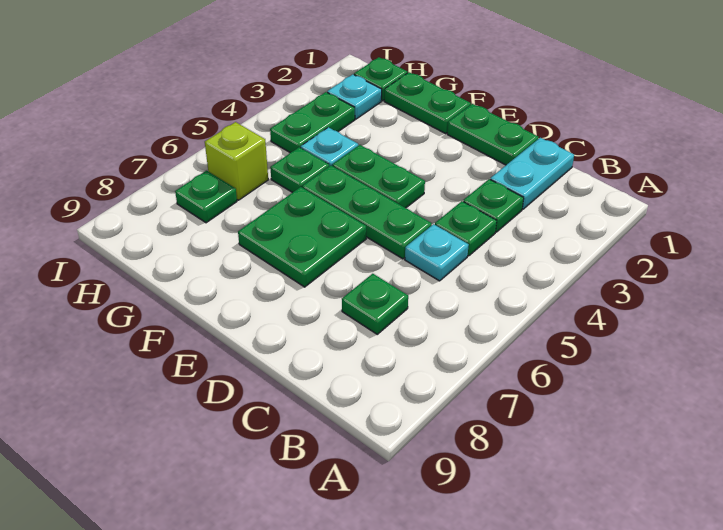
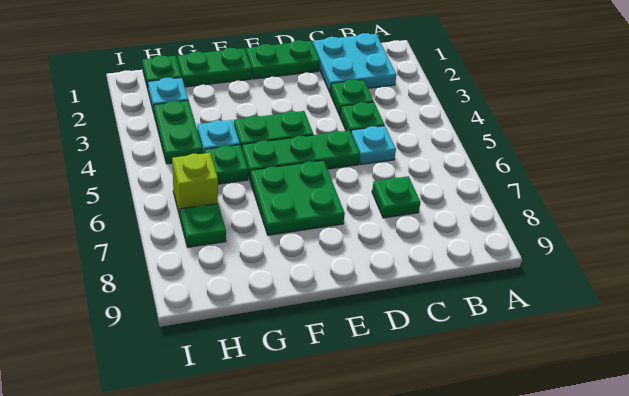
cyan plate C1:C2 level 1 -> cyan plate B1:C2 level 1

